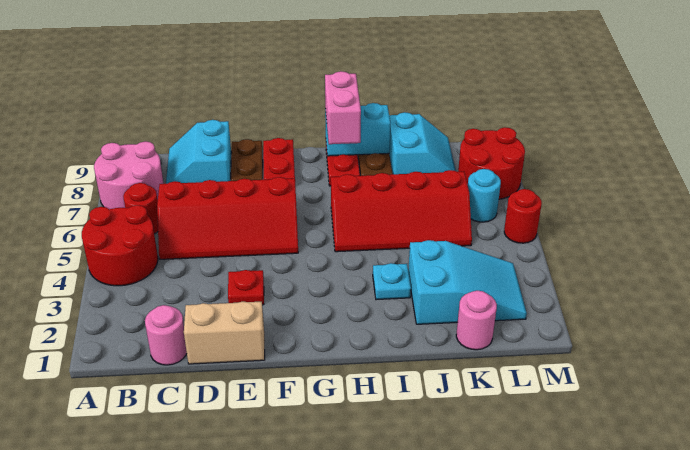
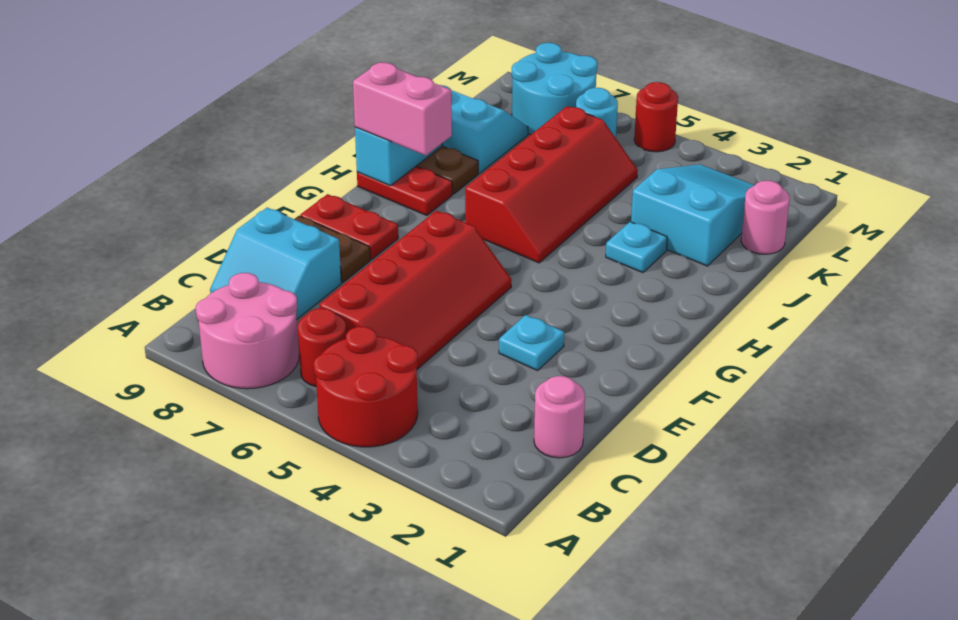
tan brick D1:E1 level 1 -> none
red plate E3 level 1 -> cyan plate E3 level 1
red round brick L7:M8 level 1 -> cyan round brick L7:M8 level 1

